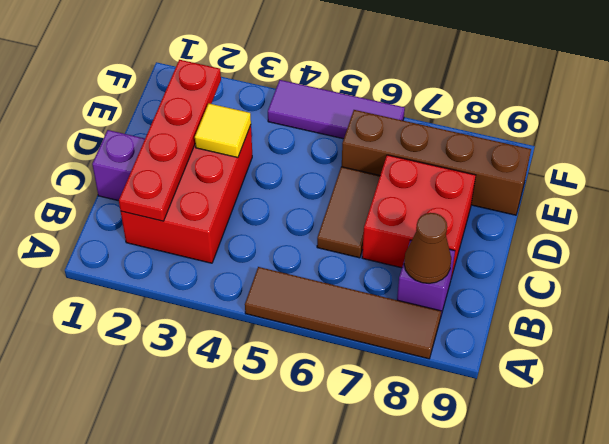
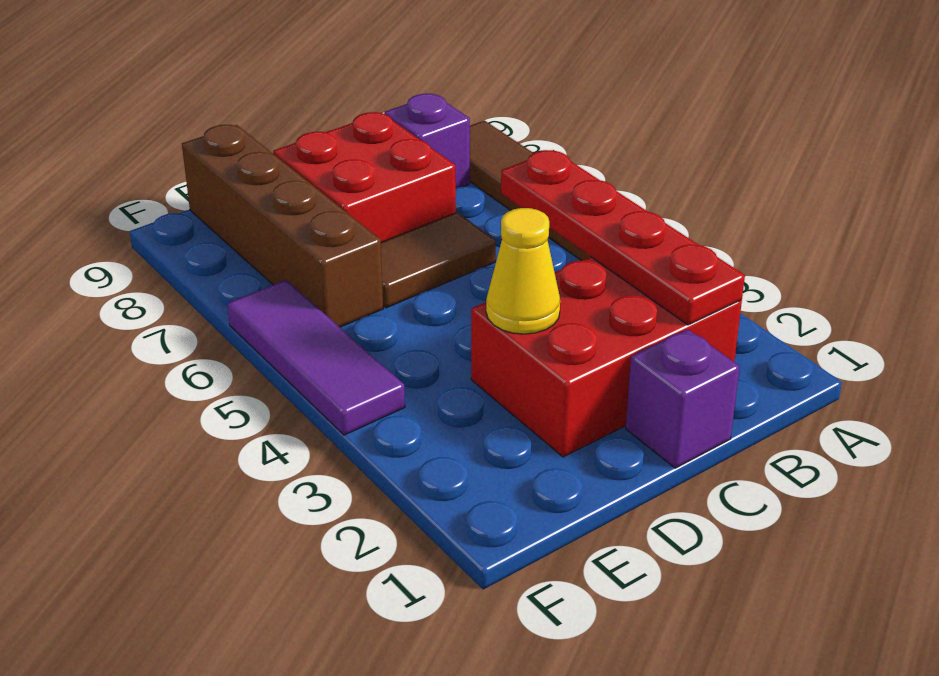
red plate B2:E2 level 2 -> red plate B2:B5 level 2
brown cone B8 level 2 -> none
yellow tile D3 level 2 -> yellow cone D3 level 2

